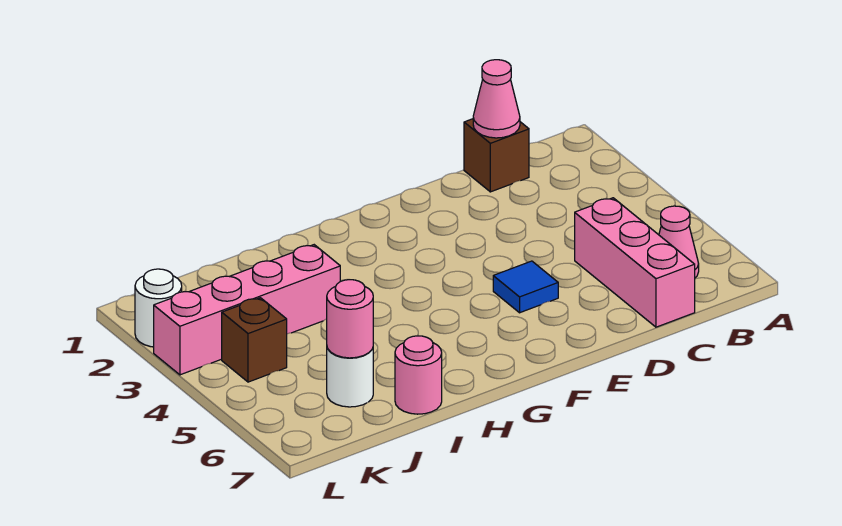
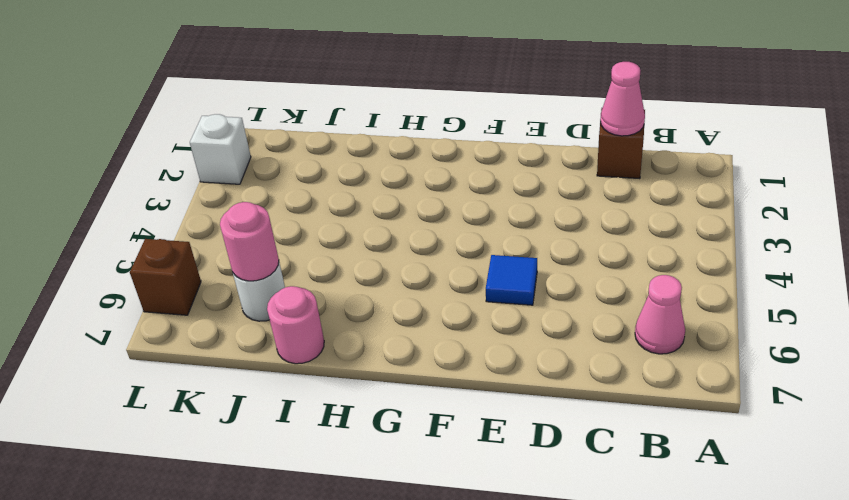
pink brick C5:C7 level 1 -> none
pink brick I3:L3 level 1 -> none
brown brick K4 level 1 -> brown brick L6 level 1
white round brick L2 level 1 -> white brick L2 level 1

